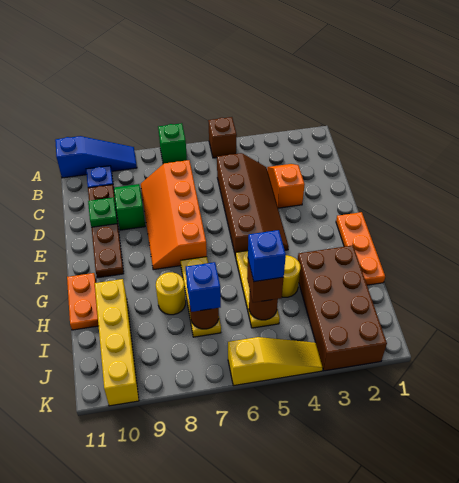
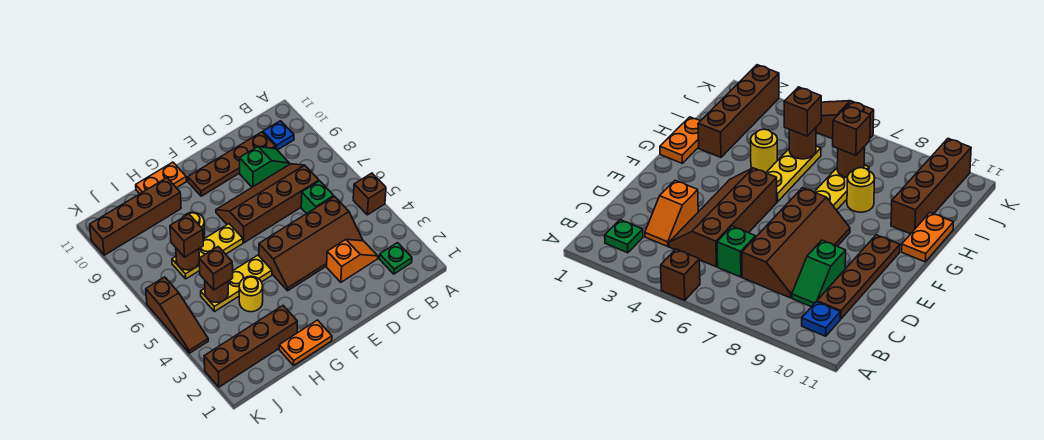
green brick A7 level 1 -> green brick C6 level 1
blue slope A9:A11 level 1 top 11 -> none
orange slope C7:F8 level 1 top 7 -> brown slope C7:F8 level 1 top 7
green plate D10 level 2 -> green plate B2 level 1
orange plate F1:H1 level 1 -> orange plate G1:H1 level 1
brown brick H2:K3 level 1 -> brown brick H2:K2 level 1
yellow brick H10:K10 level 1 -> brown brick H10:K10 level 1
blue brick I5 level 4 -> none
blue brick I7 level 3 -> brown brick I7 level 3
yellow slope K4:K6 level 1 top 6 -> brown slope K4:K6 level 1 top 6

